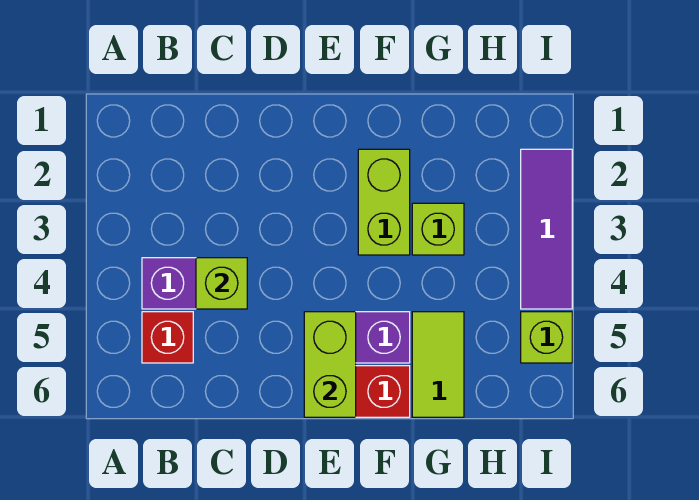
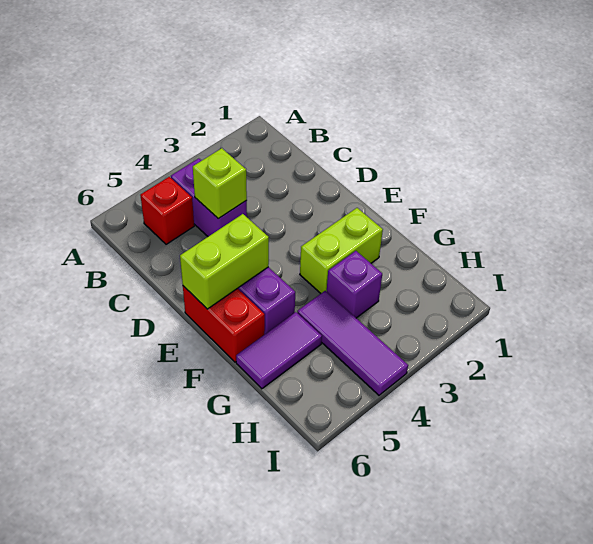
lime brick G3 level 1 -> purple brick G3 level 1
lime tile G5:G6 level 1 -> purple tile G5:G6 level 1
purple tile I2:I4 level 1 -> purple tile G4:I4 level 1
lime brick I5 level 1 -> none

